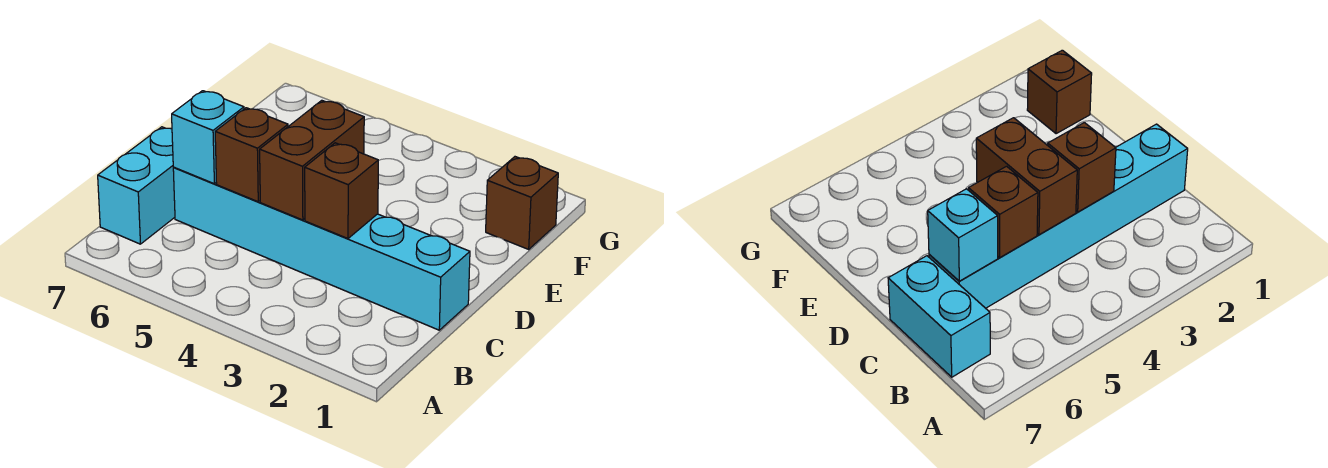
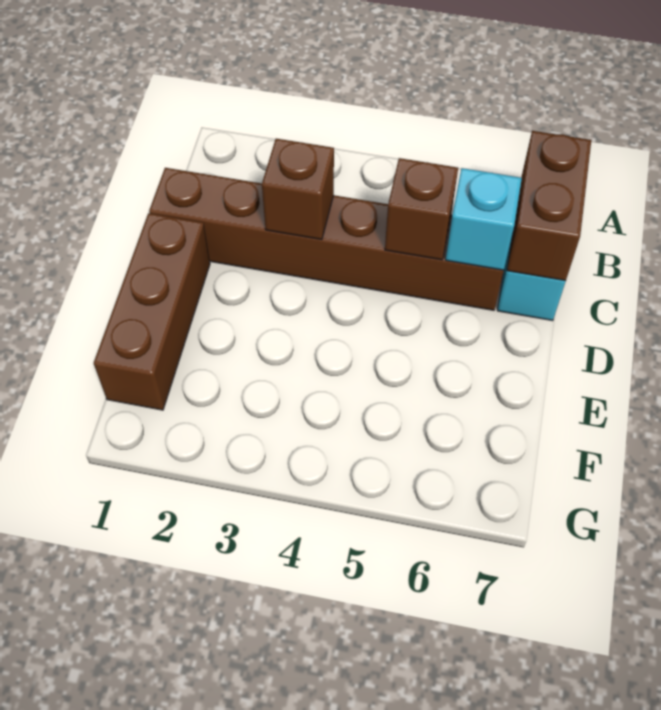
cyan brick C1:C6 level 1 -> brown brick C1:C6 level 1
brown brick C4:D4 level 2 -> brown brick B7:C7 level 2
brown brick F1 level 1 -> brown brick D1:F1 level 1

